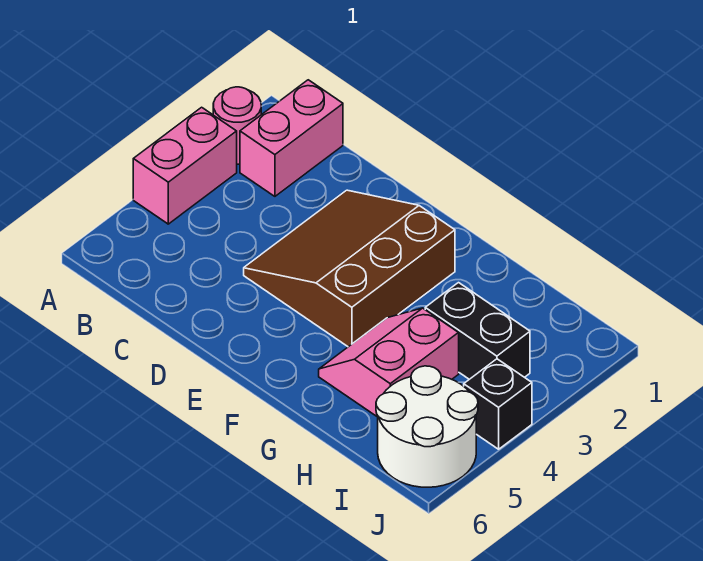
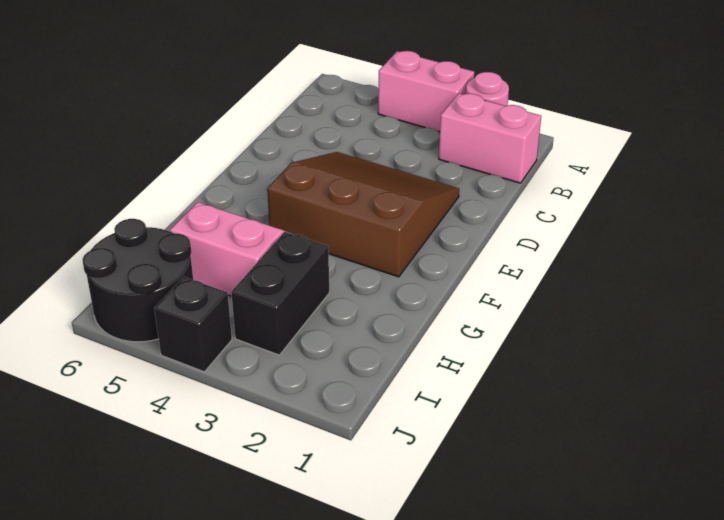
white round brick I5:J6 level 1 -> black round brick I5:J6 level 1

